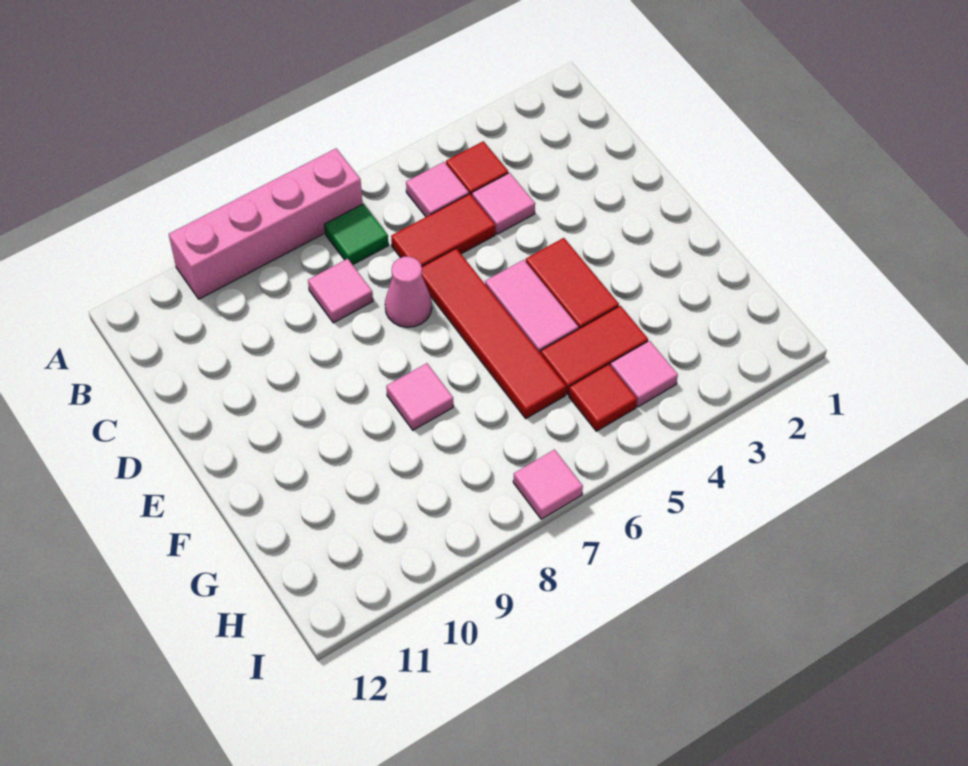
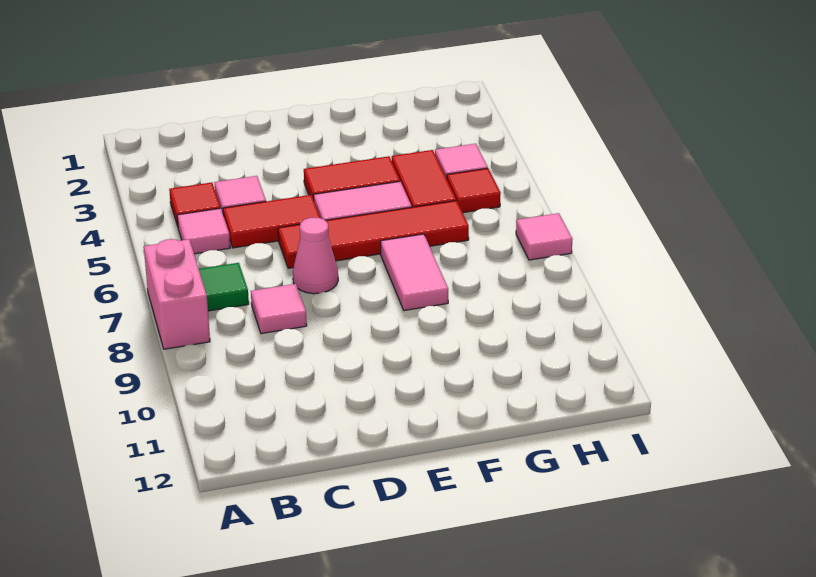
pink brick A7:A10 level 1 -> pink brick A7:A8 level 1
red tile C5:C6 level 1 -> red tile C5:D5 level 1
pink tile F8 level 1 -> pink tile F7:F8 level 1

